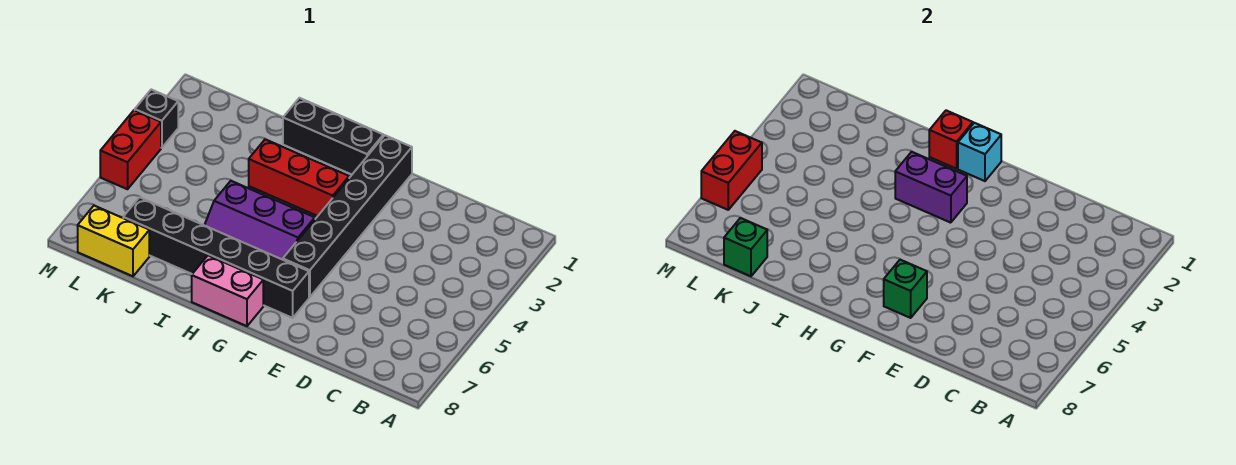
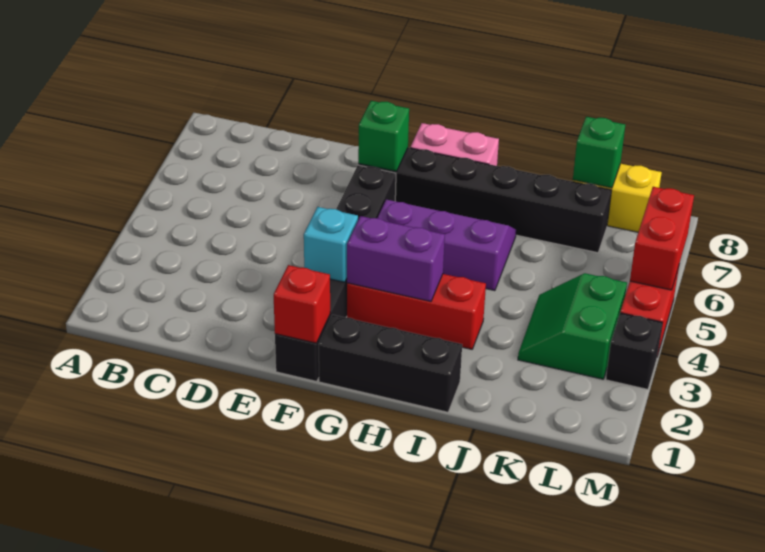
cyan brick G1 level 2 -> cyan brick F3 level 2
red brick H1 level 2 -> red brick F1 level 2
none -> green slope K3:L4 level 1 top L

